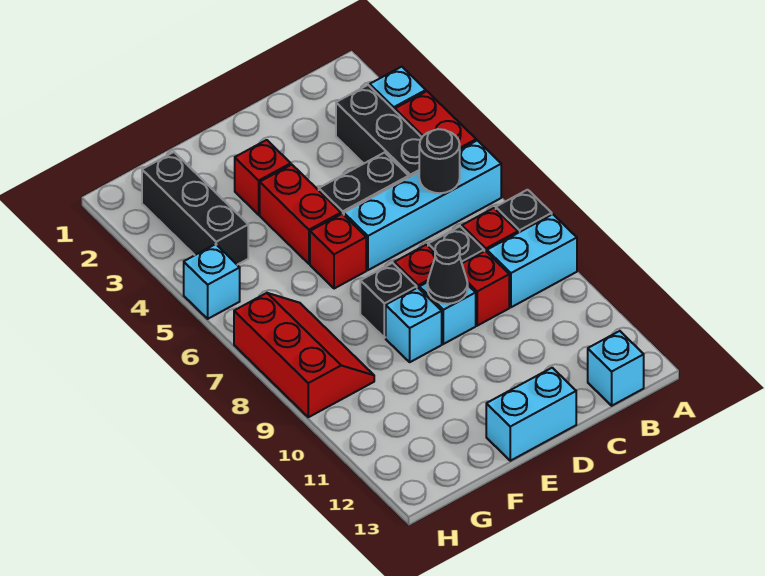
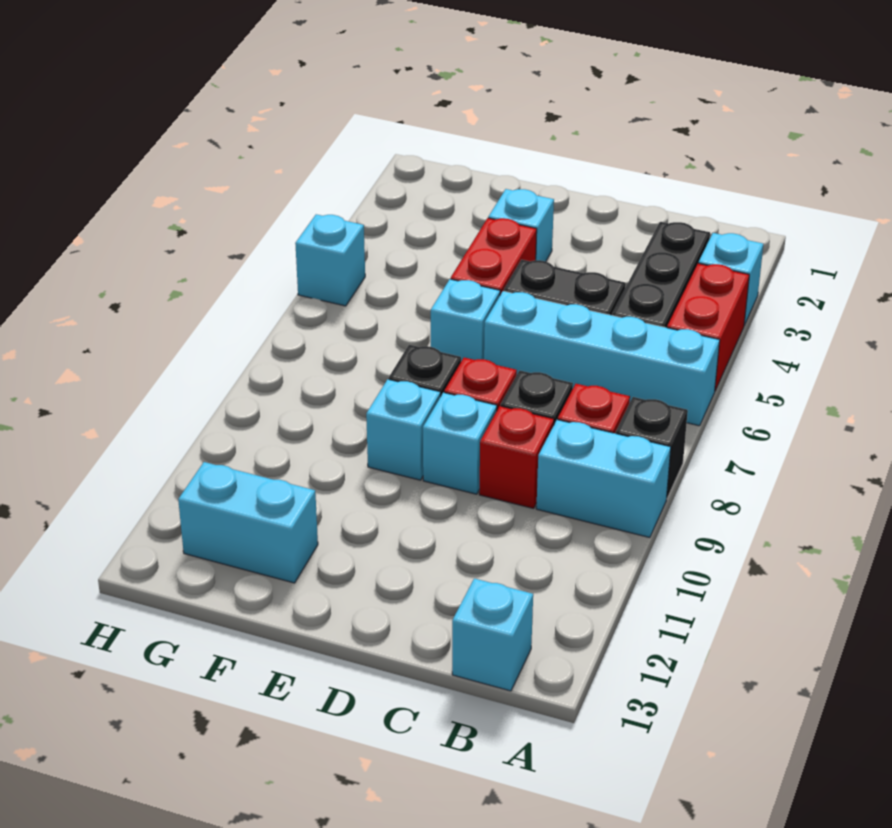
black round brick B6 level 2 -> none
black cone D9 level 2 -> none
cyan brick D13:E13 level 1 -> cyan brick F12:G12 level 1
red brick E3 level 1 -> cyan brick E3 level 1
red brick E6 level 1 -> cyan brick E6 level 1
black brick G2:G4 level 1 -> none
red slope G7:H9 level 1 top H -> none

